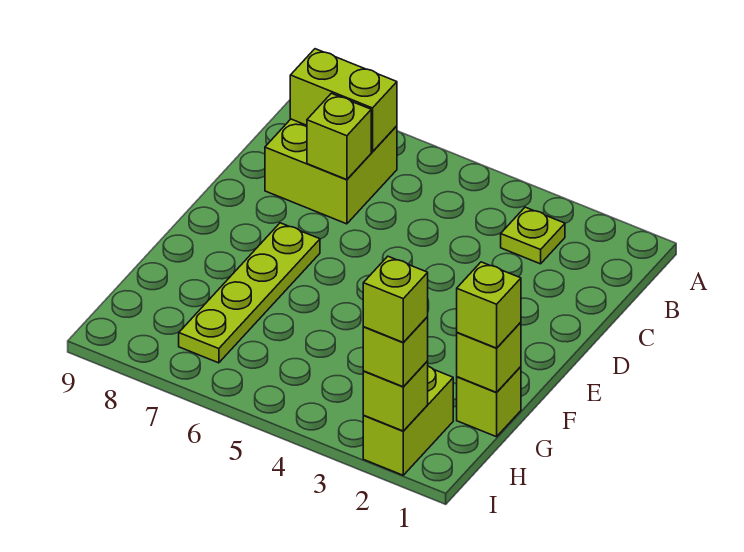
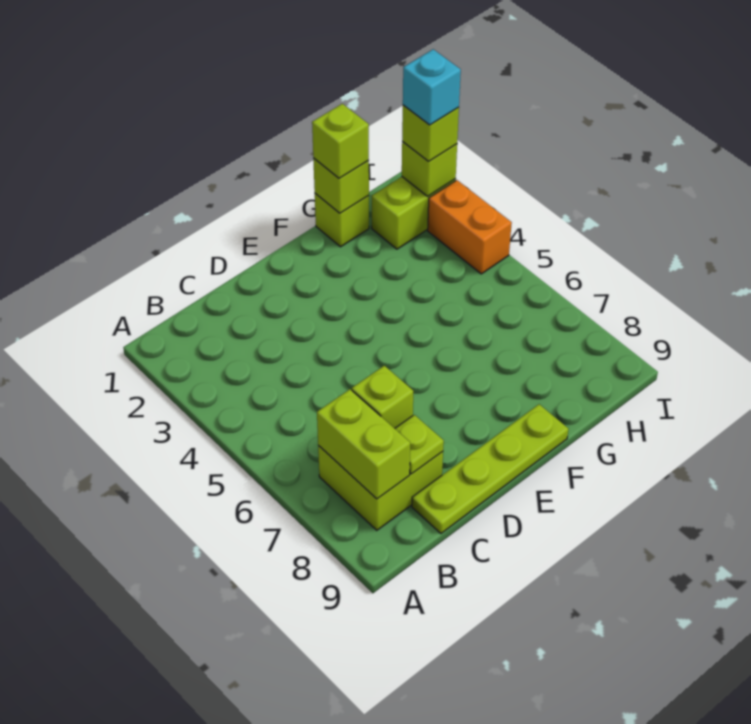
lime plate B3 level 1 -> lime plate C8 level 2
lime plate E7:H7 level 1 -> lime plate C9:F9 level 1
lime brick I2 level 4 -> cyan brick I2 level 4
none -> orange brick I3:I4 level 1

